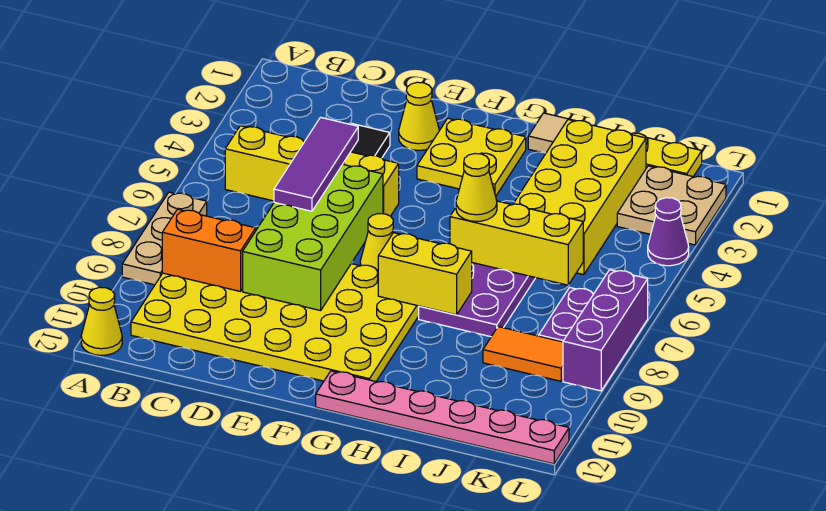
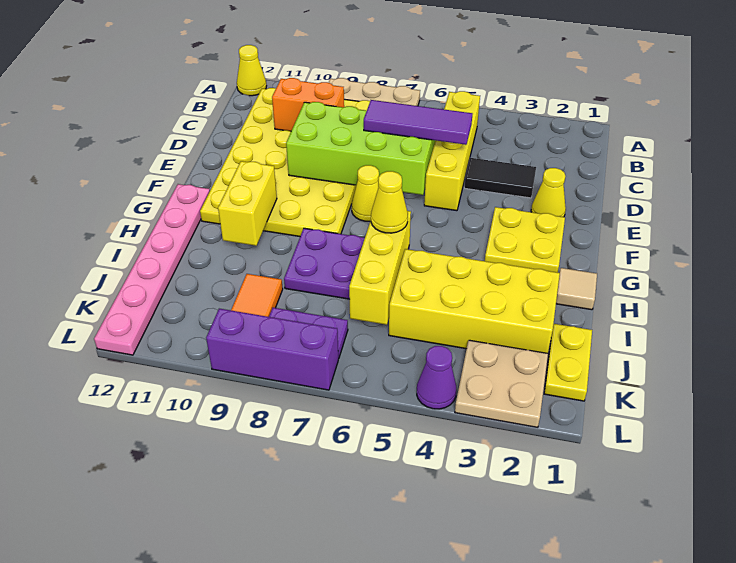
orange brick B9:C9 level 2 -> orange brick C9:C10 level 2
yellow brick G8:H8 level 2 -> yellow brick G10:H10 level 2

